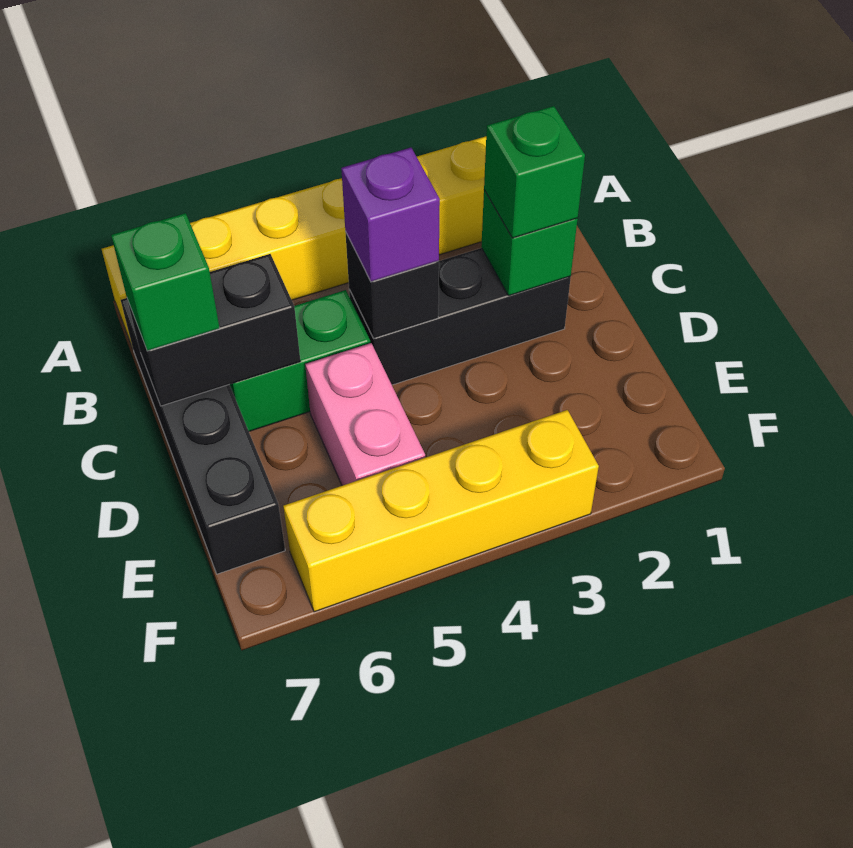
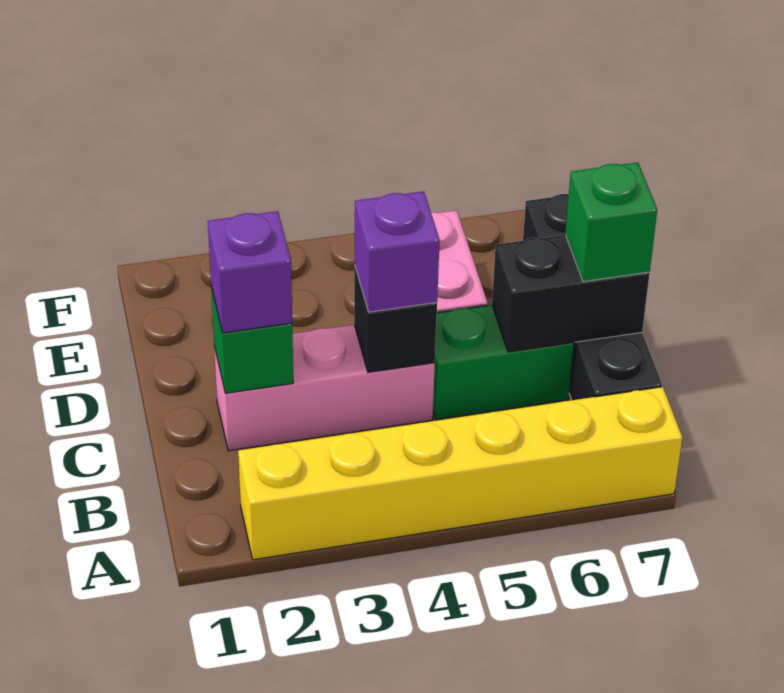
black brick C2:C4 level 1 -> pink brick C2:C4 level 1
green brick C2 level 3 -> purple brick C2 level 3
yellow brick F3:F6 level 1 -> none

